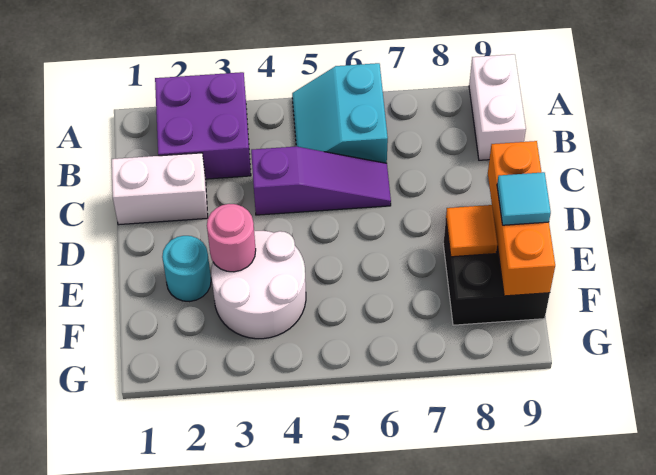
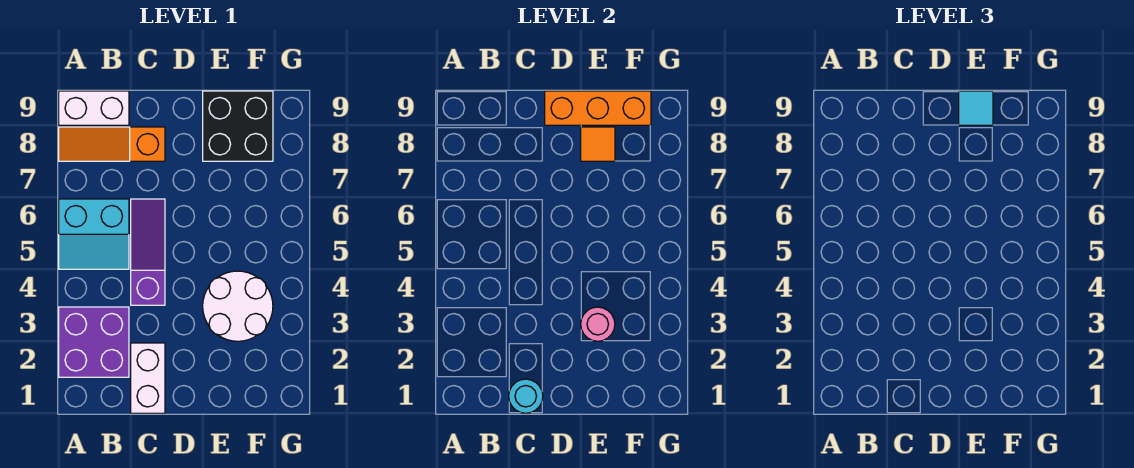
none -> orange slope A8:C8 level 1 top C
cyan round brick E2 level 1 -> cyan round brick C1 level 2

